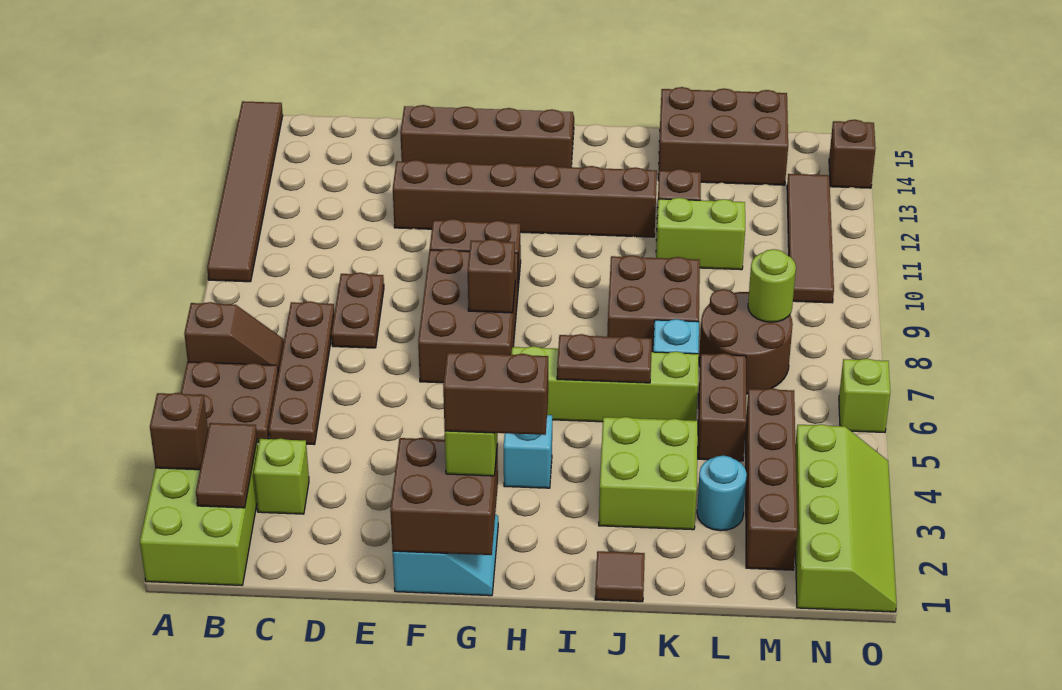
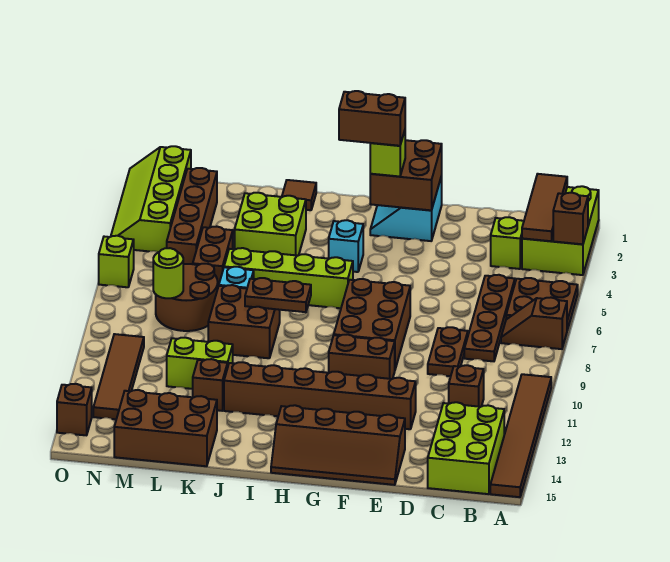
brown tile B2:B3 level 2 -> brown tile B1:B3 level 2
none -> lime brick B13:C15 level 1
brown brick G8 level 2 -> brown brick C11 level 1
brown plate I6:J6 level 2 -> brown plate I8:J8 level 2
cyan round brick L3 level 1 -> none

